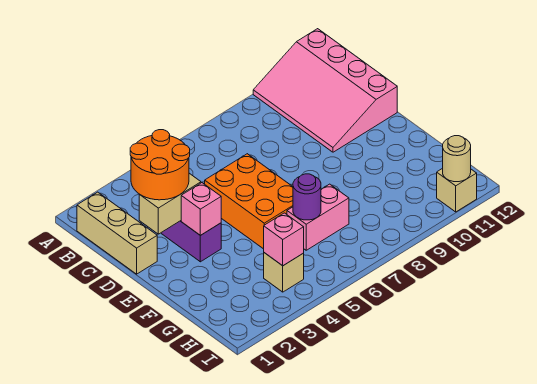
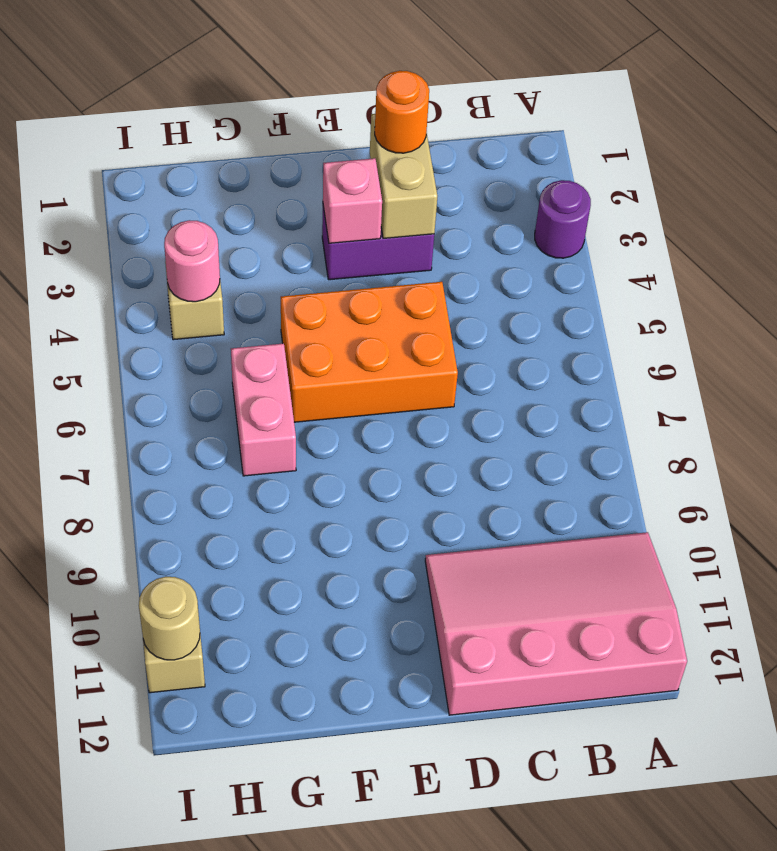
tan brick B1:D1 level 1 -> none
orange round brick C2:D3 level 3 -> orange round brick D2 level 3
purple round brick G6 level 2 -> purple round brick A3 level 1
pink brick H4 level 2 -> pink round brick H4 level 2

